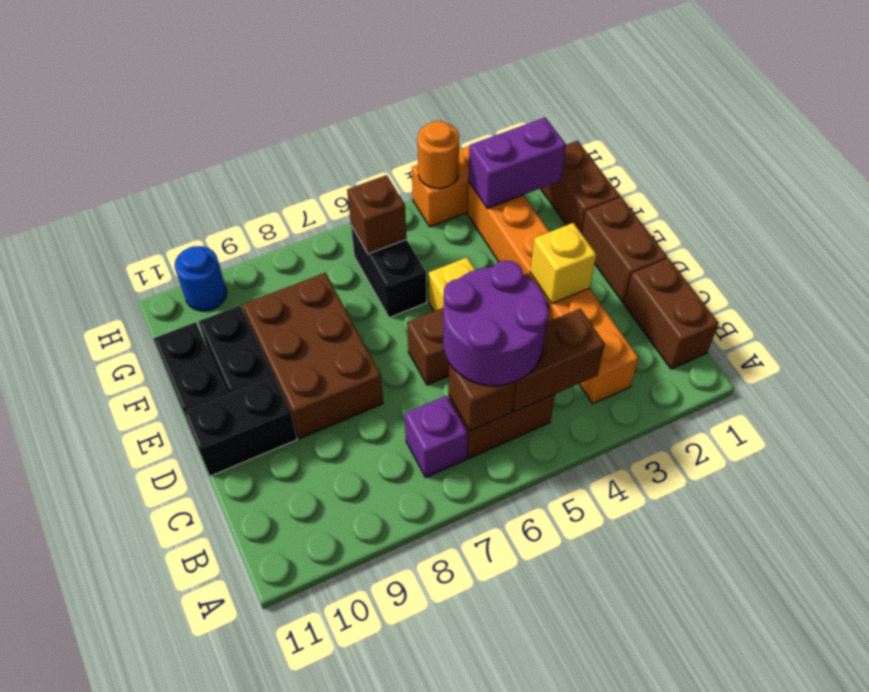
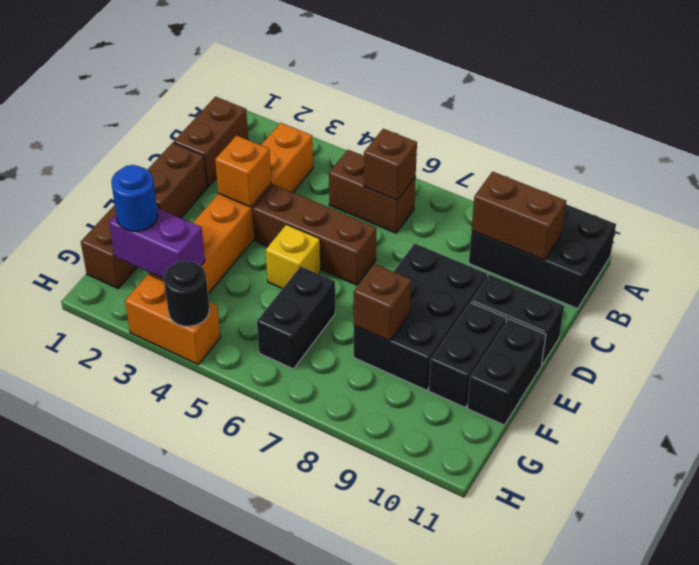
none -> black brick A9:B11 level 1
brown brick B4:B5 level 2 -> brown brick B9:B10 level 2
purple round brick B5:C6 level 3 -> none
purple brick B7 level 1 -> none
yellow brick D3 level 2 -> orange brick D3 level 2
brown brick D8:F9 level 1 -> black brick D8:F9 level 1
brown brick G6 level 2 -> brown brick F8 level 2
orange round brick H4 level 2 -> black round brick H4 level 2
blue round brick H10 level 1 -> blue round brick G2 level 3

